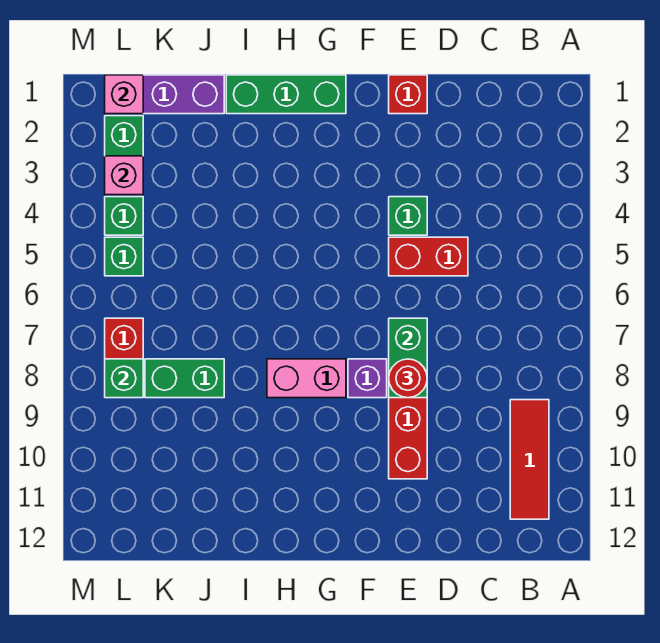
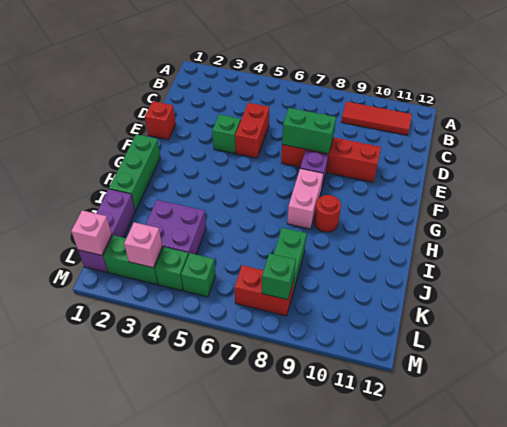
red round brick E8 level 3 -> red round brick H9 level 1
none -> purple brick J3:K4 level 1

